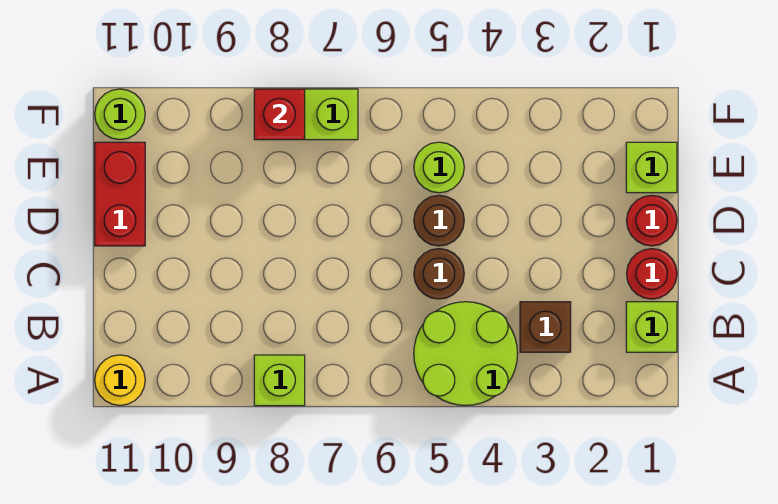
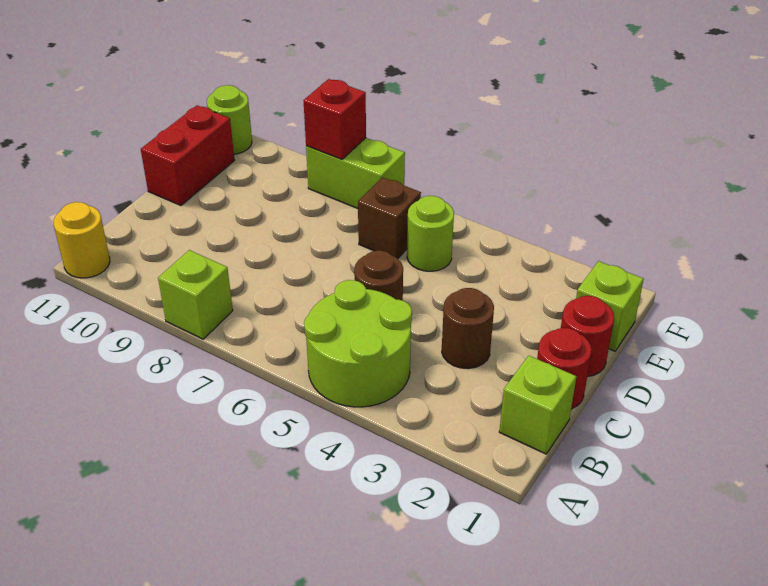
brown brick B3 level 1 -> brown brick E6 level 1
brown round brick D5 level 1 -> brown round brick C3 level 1

